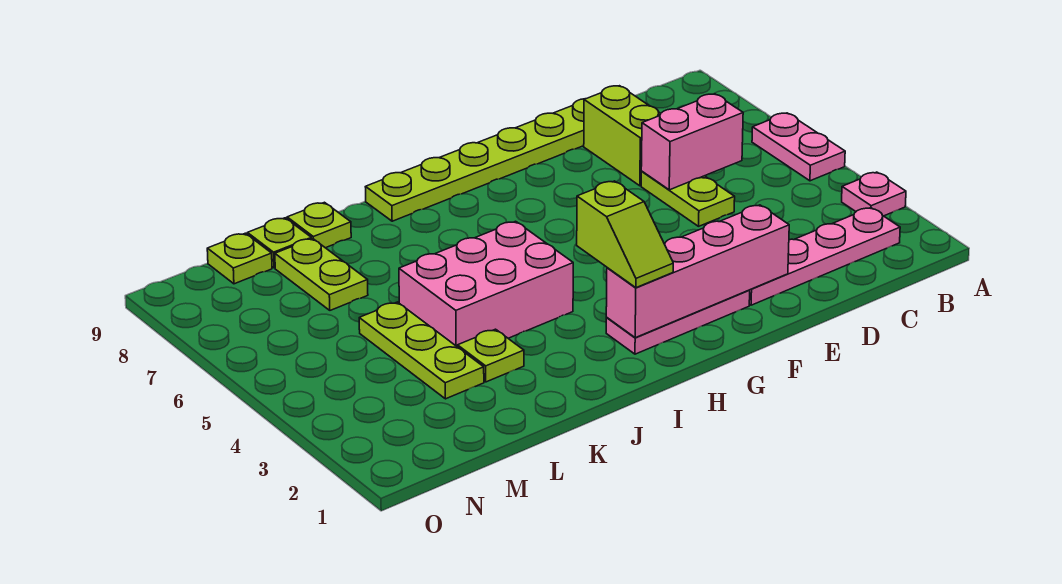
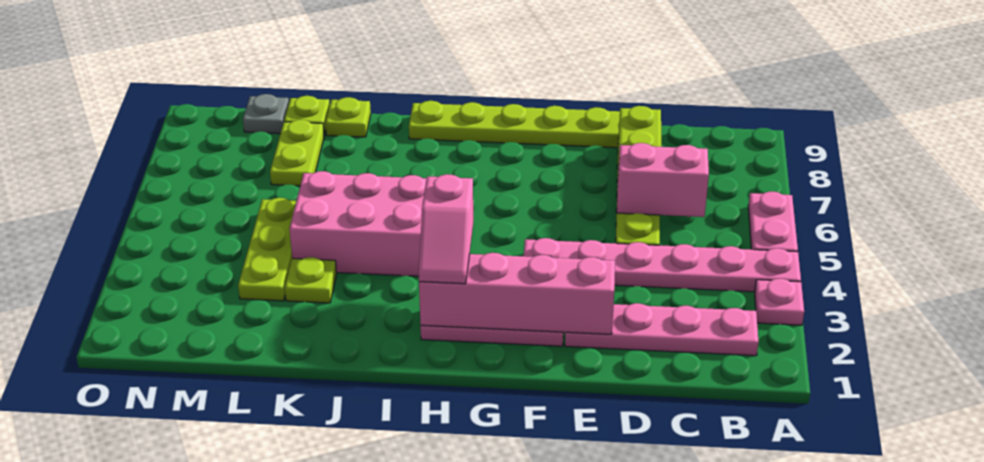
none -> pink plate A4:F4 level 1
lime slope H2:H3 level 3 top 3 -> pink slope H2:H3 level 3 top 3
lime plate M9 level 1 -> grey plate M9 level 1

